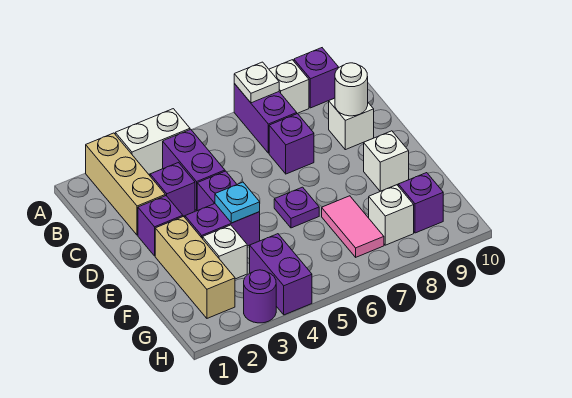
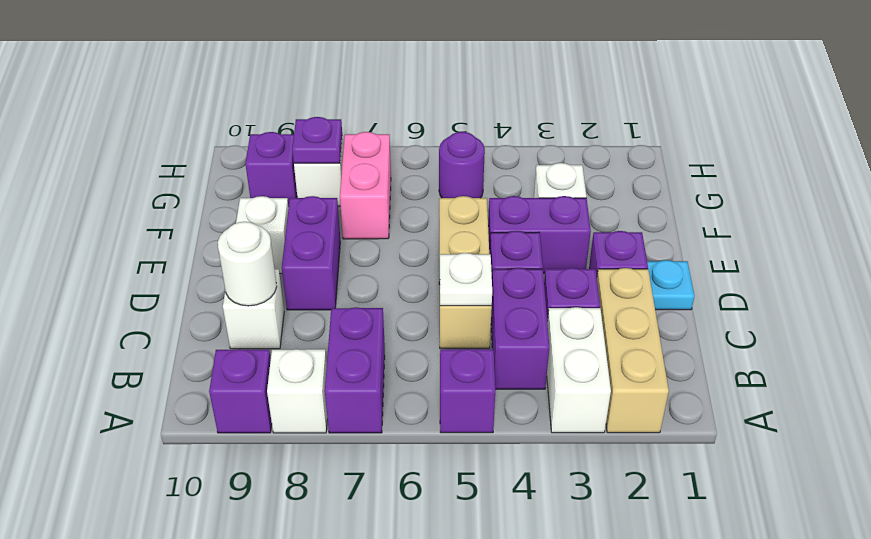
white brick A3:A4 level 1 -> white brick A3:B3 level 1
white plate A7 level 2 -> white plate C5 level 2
purple brick C7 level 1 -> purple brick A5 level 1
tan brick E2:G2 level 1 -> tan brick C5:E5 level 1
cyan plate E4 level 2 -> cyan plate D1 level 1
purple plate E6 level 1 -> purple plate G8 level 2
pink tile F7:G7 level 1 -> pink brick F7:G7 level 1
purple brick G4:H4 level 1 -> purple brick D8:E8 level 1
purple round brick H3 level 1 -> purple round brick G5 level 1

